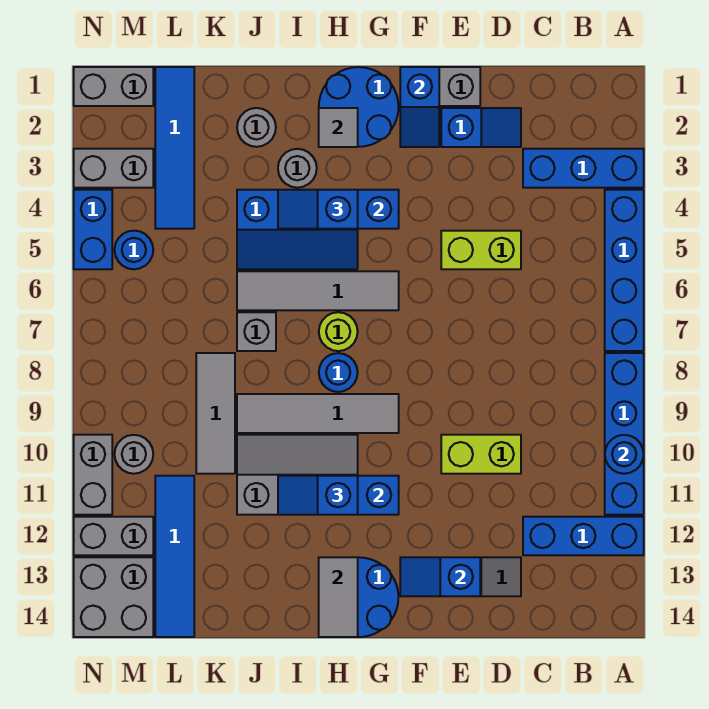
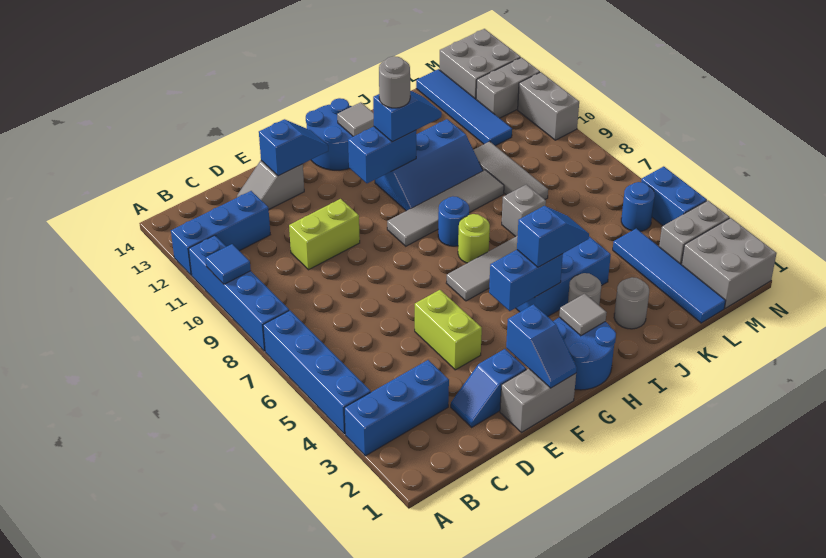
blue round brick A10 level 2 -> blue tile A10 level 2
lime brick D5:E5 level 1 -> lime brick E4:E5 level 1
blue slope F1:F2 level 2 top 1 -> blue slope F1:F2 level 2 top 2
grey slope H10:J11 level 1 top 11 -> blue slope H10:J11 level 1 top 11
grey tile H13:H14 level 2 -> grey tile H13 level 2
grey brick M1:N1 level 1 -> grey brick M1:N2 level 1
grey round brick M10 level 1 -> grey round brick H11 level 4

